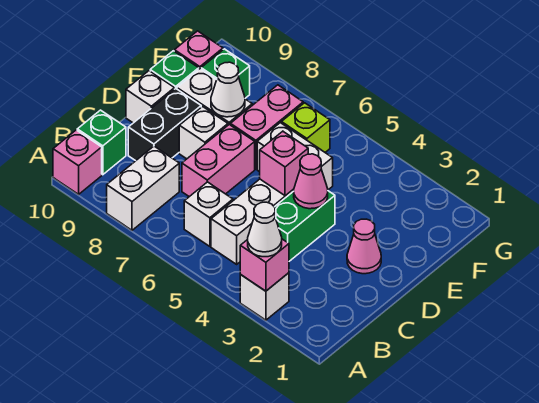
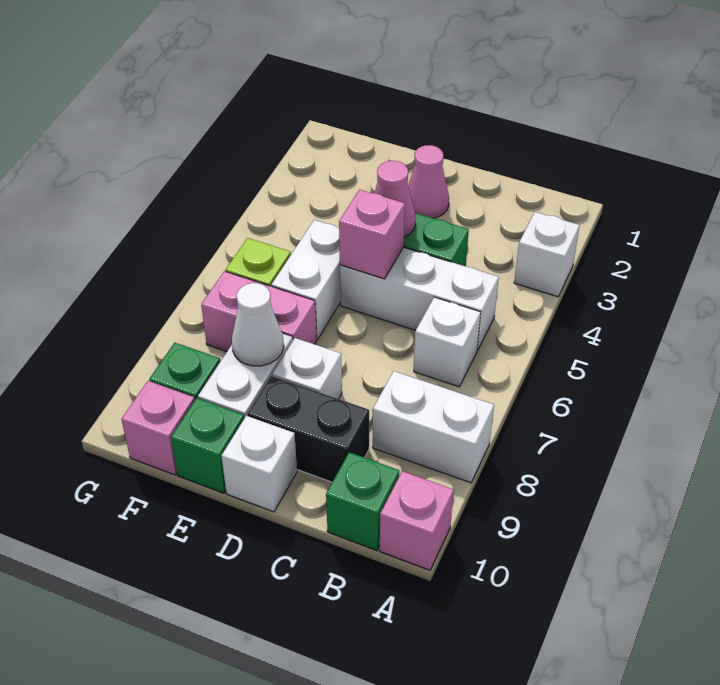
pink brick A3 level 2 -> none
white cone A3 level 3 -> none
pink brick C7:D7 level 1 -> none

